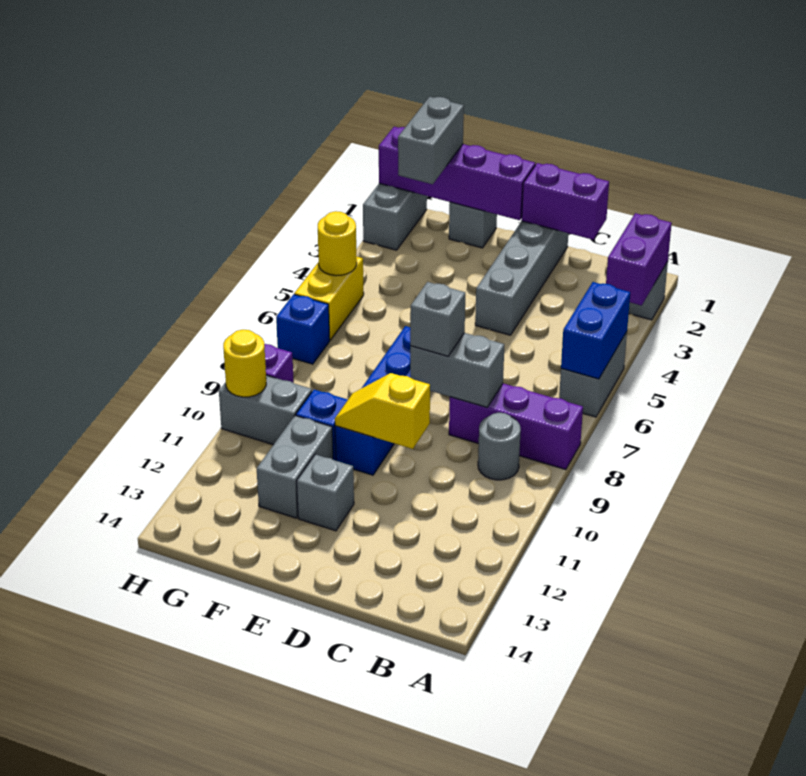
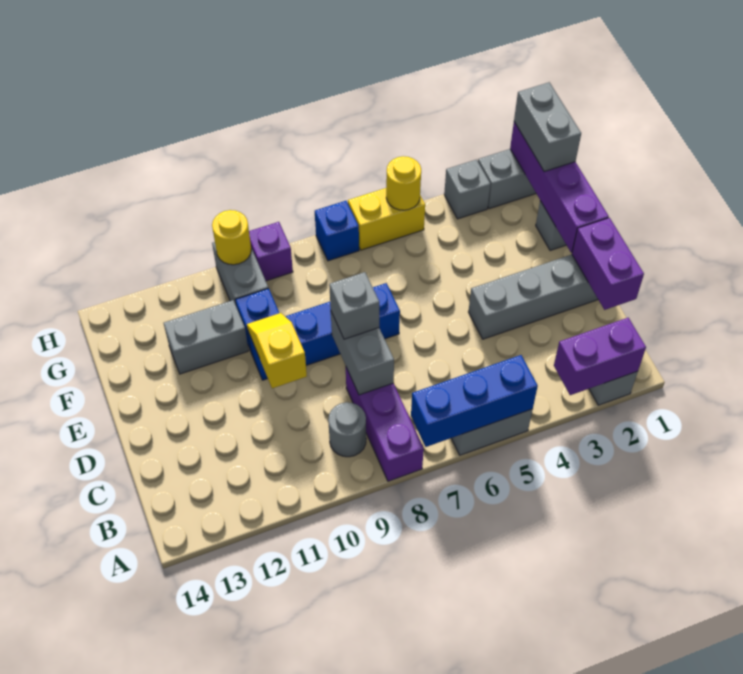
blue brick A5:A6 level 2 -> blue brick A5:A7 level 2
grey brick E12 level 1 -> grey brick H3 level 1
grey brick G1:G2 level 3 -> grey brick G1:H1 level 3

